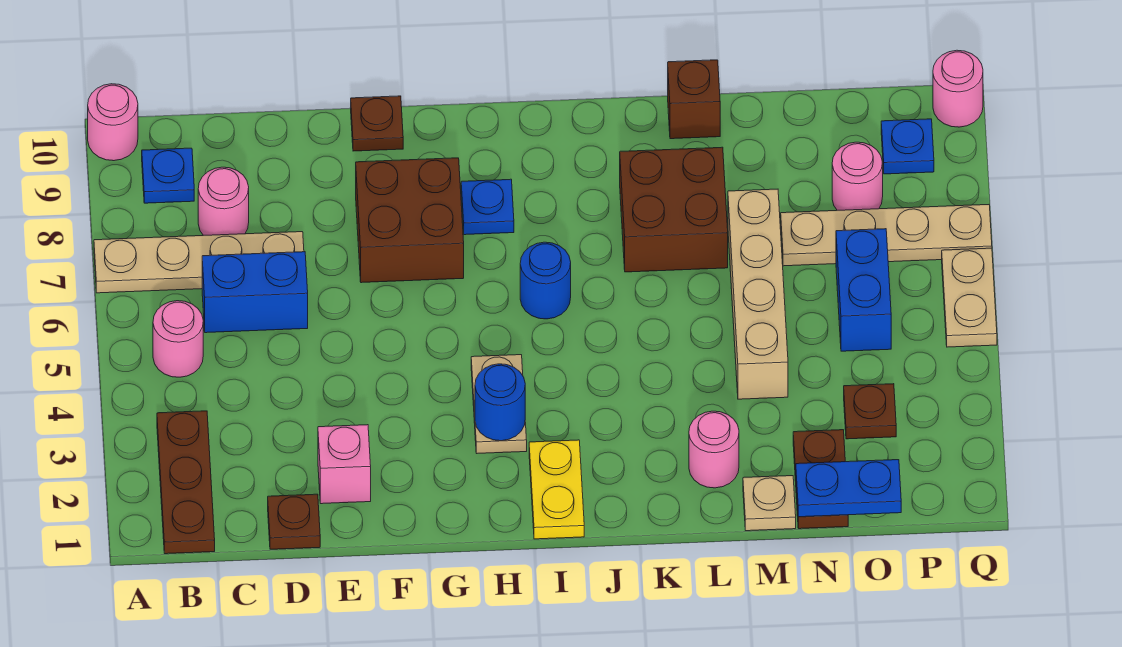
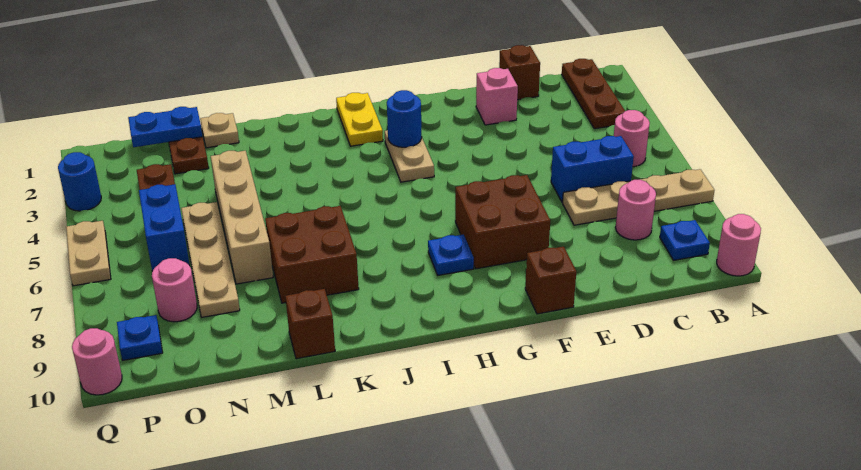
brown plate D1 level 1 -> brown brick D1 level 1
brown plate F10 level 1 -> brown brick F10 level 1
blue round brick I6 level 1 -> blue round brick Q3 level 1
pink round brick L2 level 1 -> none
tan plate N7:Q7 level 1 -> tan plate N5:N8 level 1

